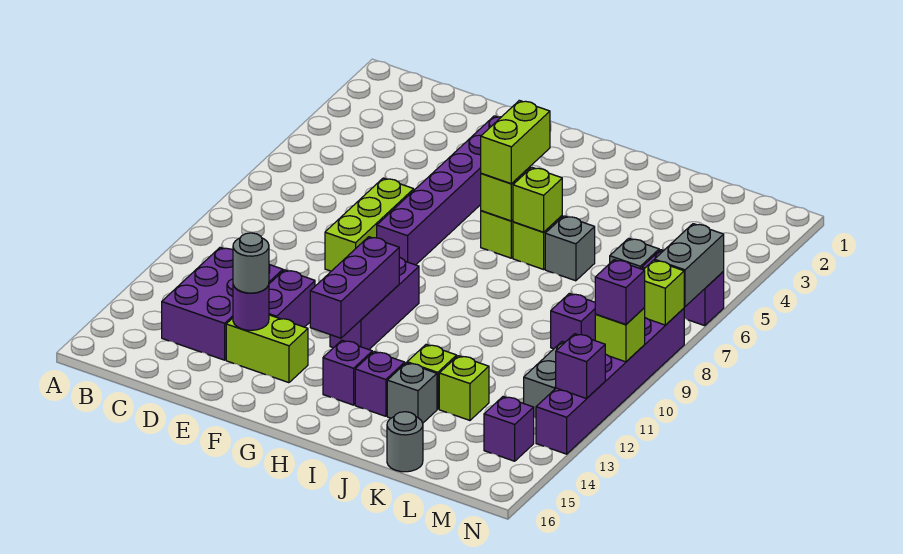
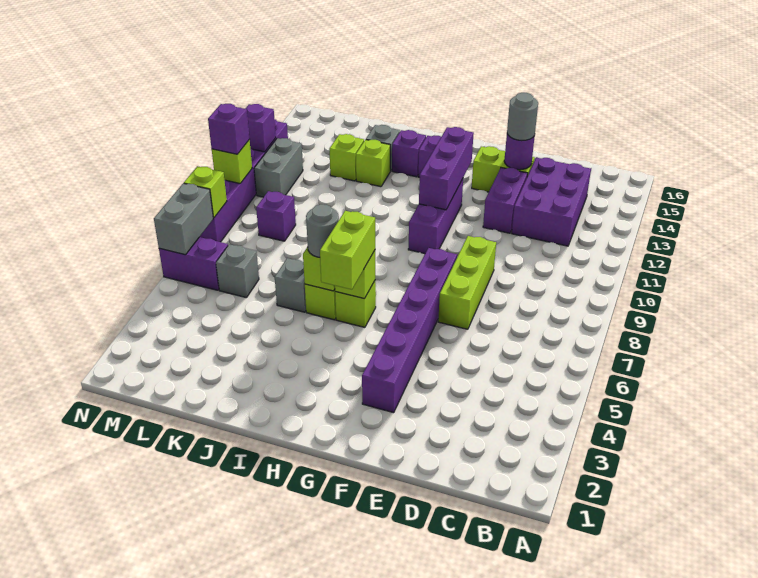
grey round brick K16 level 1 -> grey round brick I6 level 3
purple brick M14 level 1 -> none

